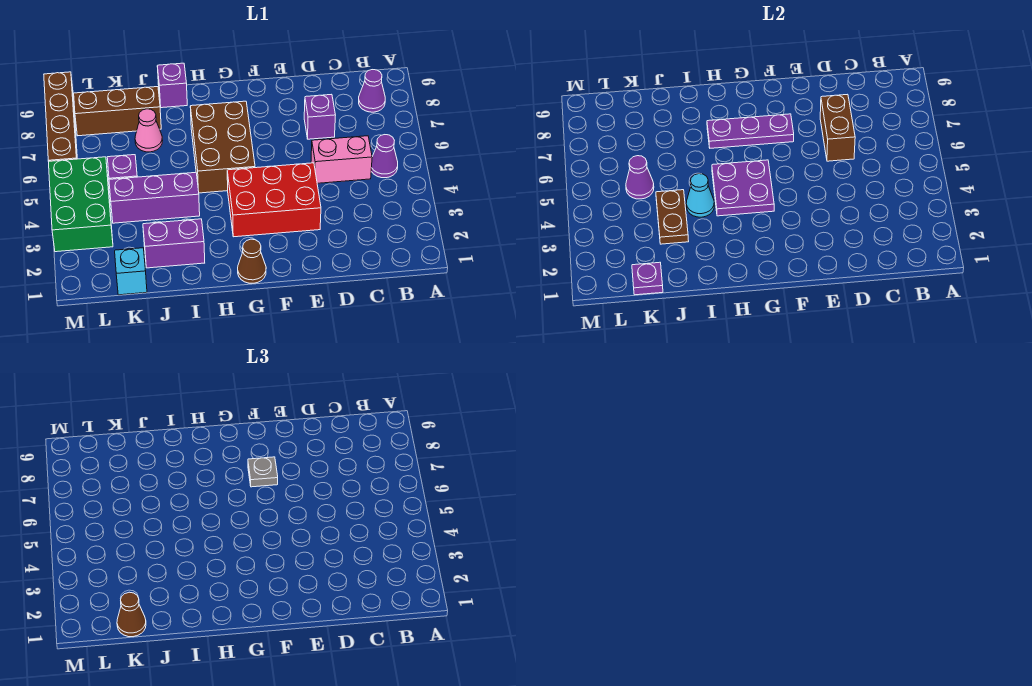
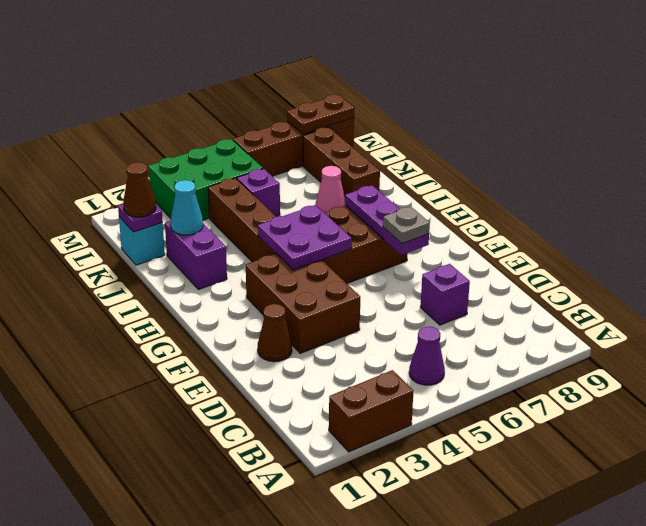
purple cone B8 level 1 -> none
pink brick C5:D5 level 1 -> none
brown brick D6:D7 level 2 -> brown brick A2:A3 level 1
red brick E3:G4 level 1 -> brown brick E3:G4 level 1
brown cone G1 level 1 -> brown cone E2 level 1
purple brick I4:K4 level 1 -> brown brick I4:K4 level 1
cyan cone I4 level 2 -> cyan cone J2 level 2
purple brick I9 level 1 -> none
brown plate J3:J4 level 2 -> brown plate M8:M9 level 2
purple cone K5 level 2 -> none

